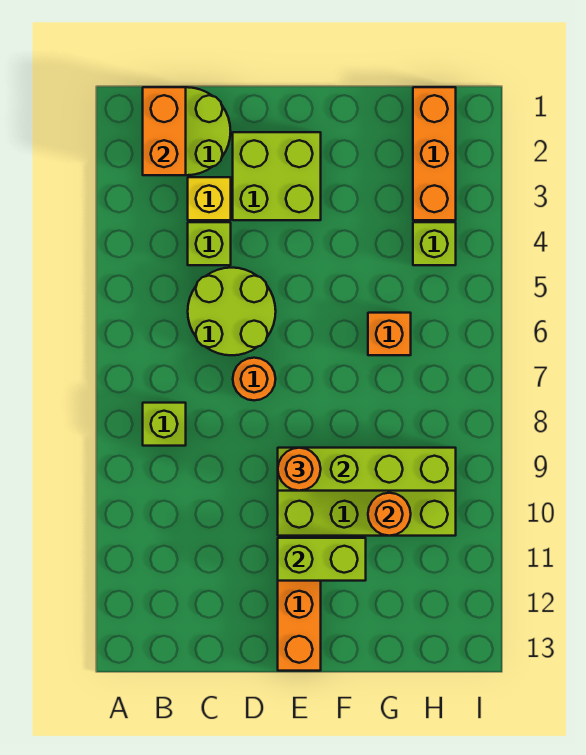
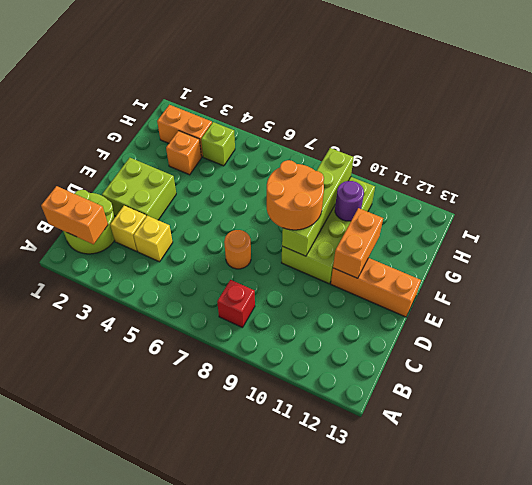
lime brick B8 level 1 -> red brick B8 level 1
lime brick C4 level 1 -> yellow brick C4 level 1
lime round brick C5:D6 level 1 -> none
orange round brick E9 level 3 -> orange round brick E8:F9 level 3
lime brick E11:F11 level 2 -> orange brick E11:F11 level 2
orange brick G6 level 1 -> orange brick G3 level 1
orange round brick G10 level 2 -> purple round brick G10 level 2
orange brick H1:H3 level 1 -> orange brick H2:H3 level 1

